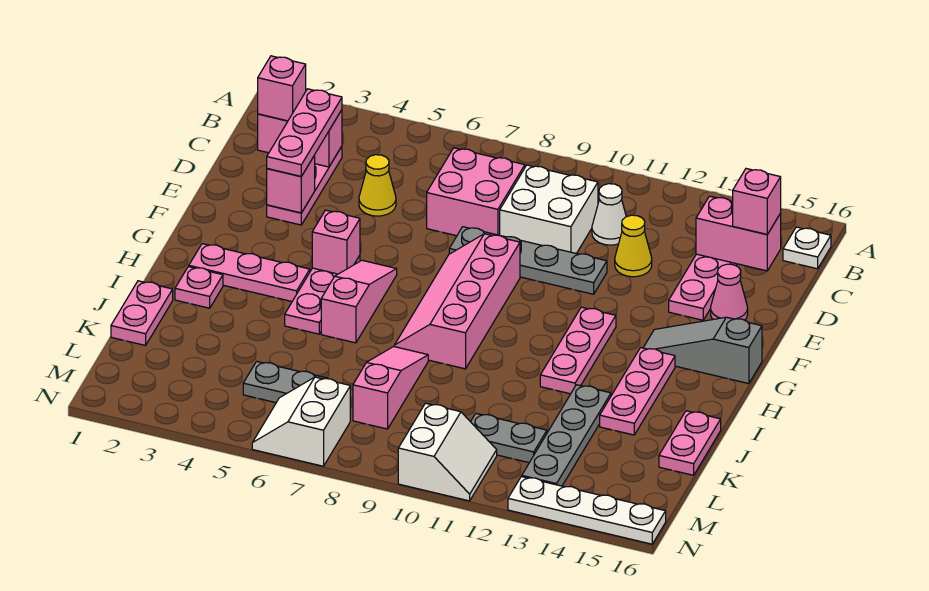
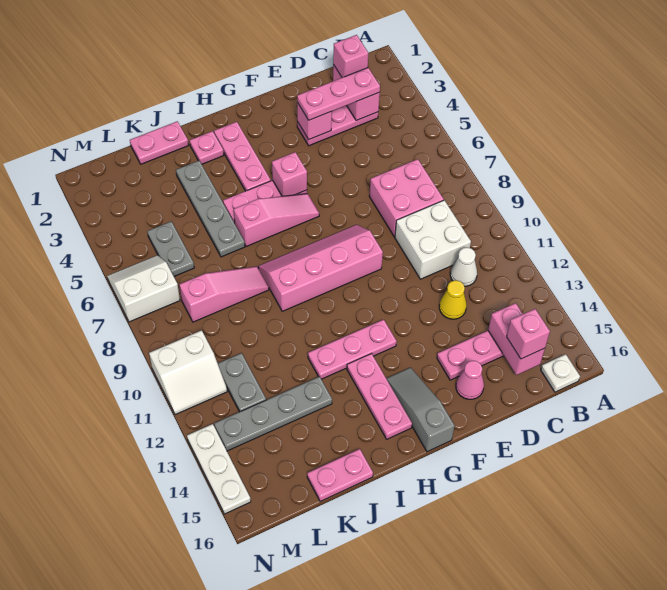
yellow cone D5 level 1 -> none
grey plate E8:E11 level 1 -> grey plate J3:J6 level 1
pink plate H14:J14 level 1 -> pink plate H13:H15 level 1
white plate N13:N16 level 1 -> white plate N13:N15 level 1

